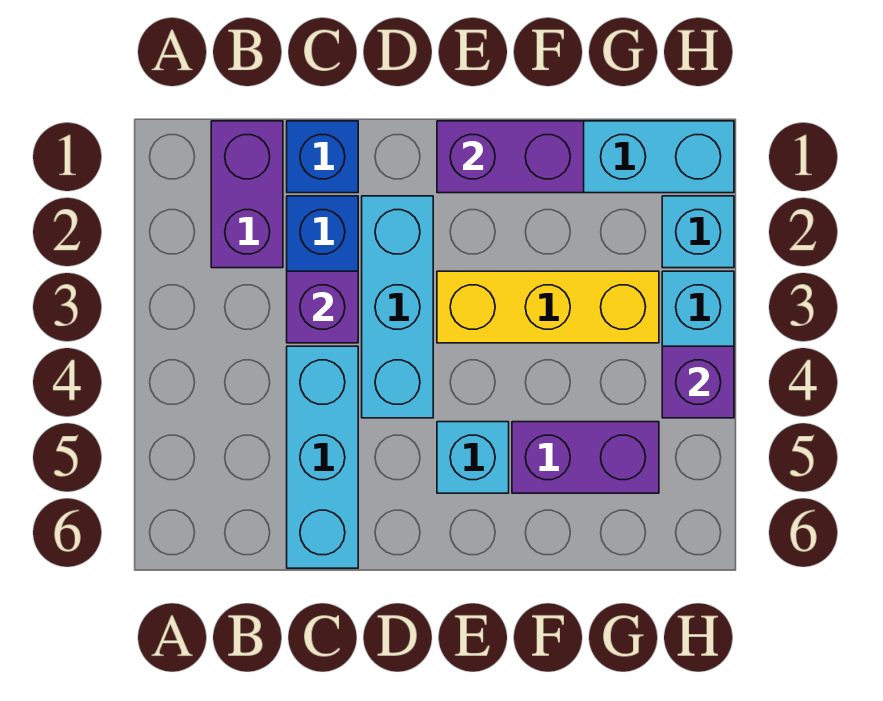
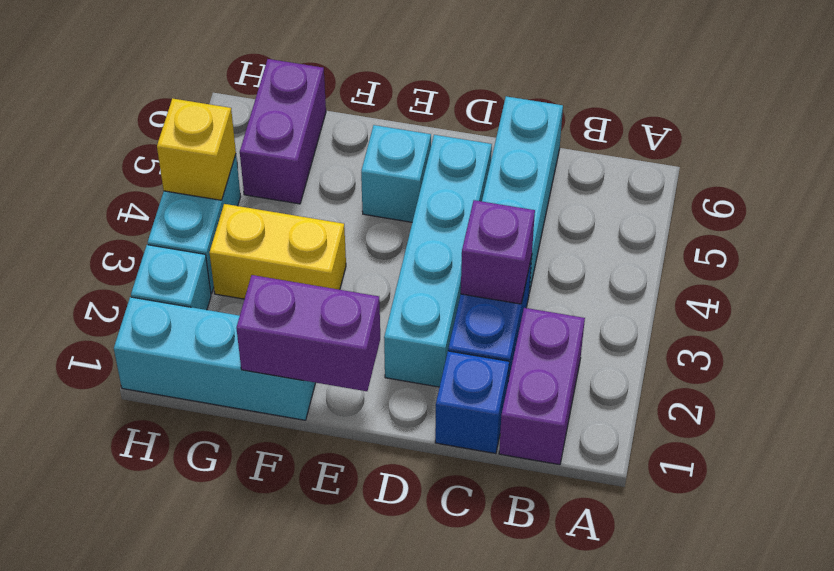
cyan brick D2:D4 level 1 -> cyan brick D2:D5 level 1
yellow brick E3:G3 level 1 -> yellow brick F3:G3 level 1
purple brick F5:G5 level 1 -> purple brick G5:G6 level 1
purple brick H4 level 2 -> yellow brick H4 level 2

